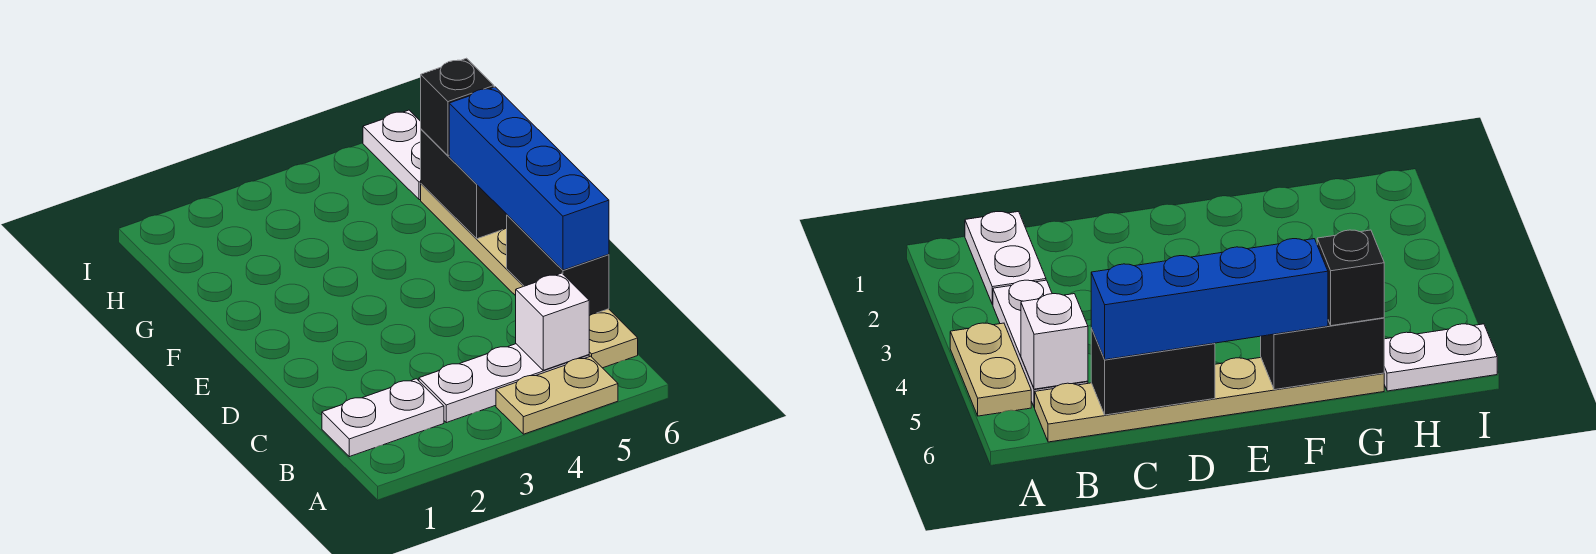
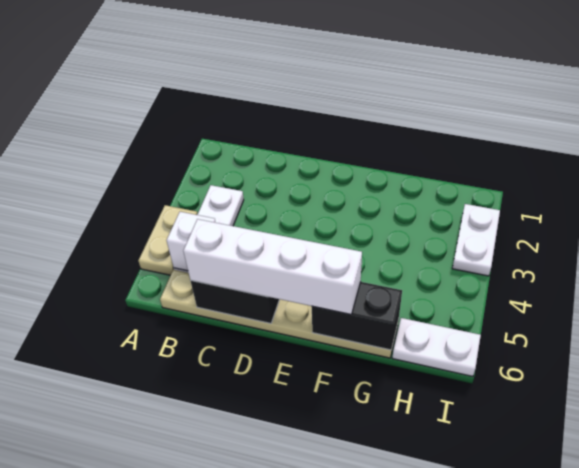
white plate B1:B2 level 1 -> white plate I2:I3 level 1
blue brick C6:F6 level 3 -> white brick C6:F6 level 3
black brick G6 level 3 -> none

